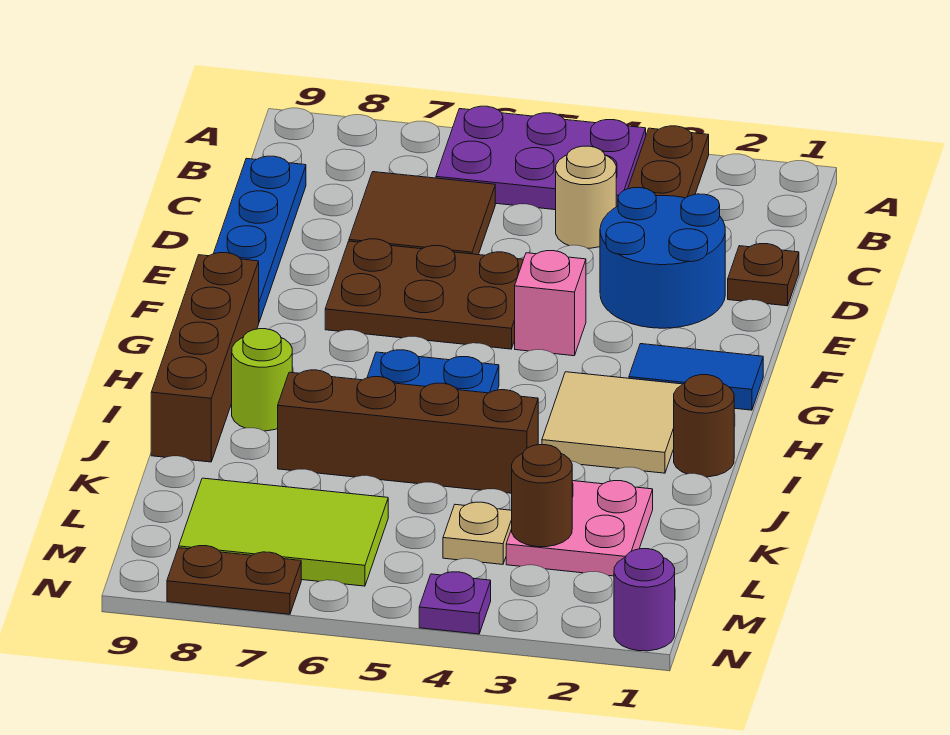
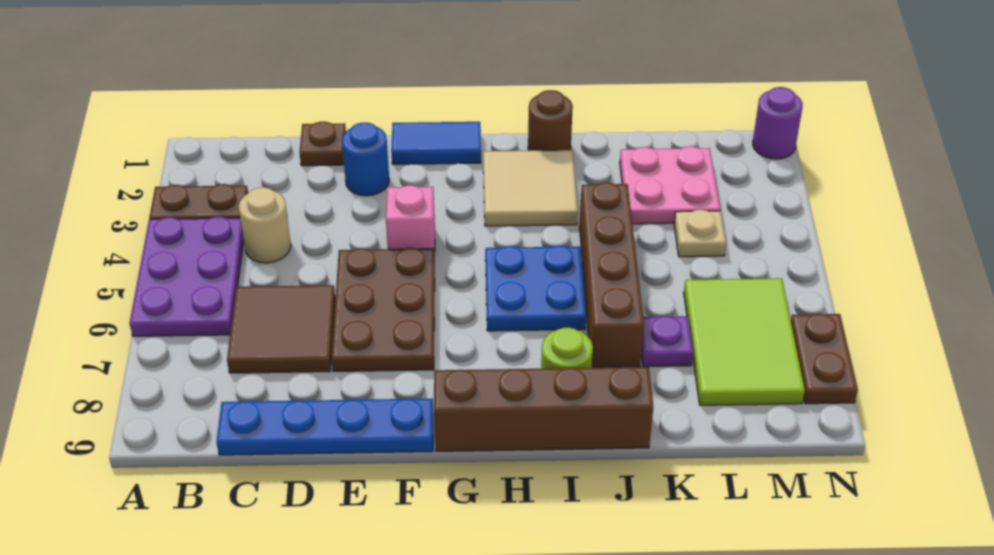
blue round brick D2:E3 level 1 -> blue round brick E2 level 1
blue tile G1:G2 level 1 -> blue tile F1:G1 level 1
brown round brick L3 level 2 -> none
purple plate N4 level 1 -> purple plate K7 level 1

